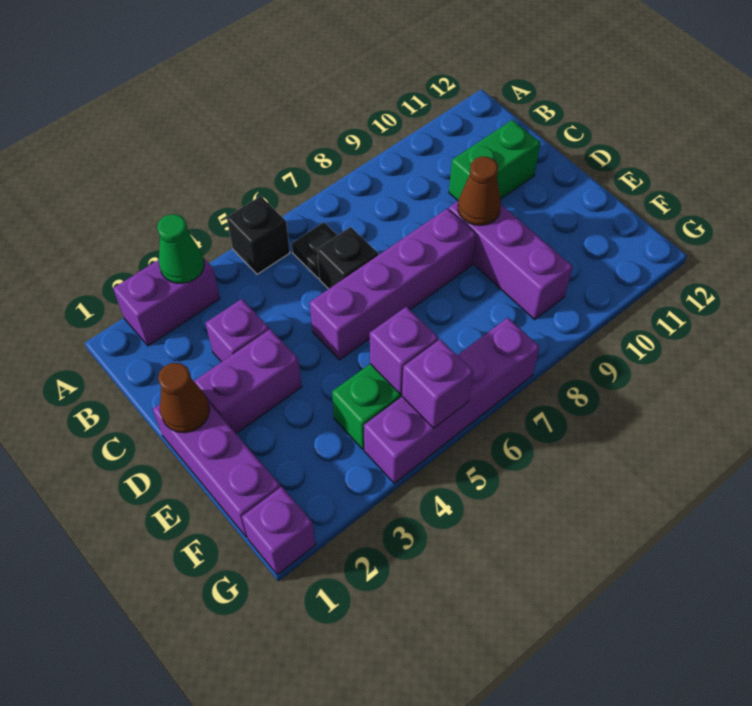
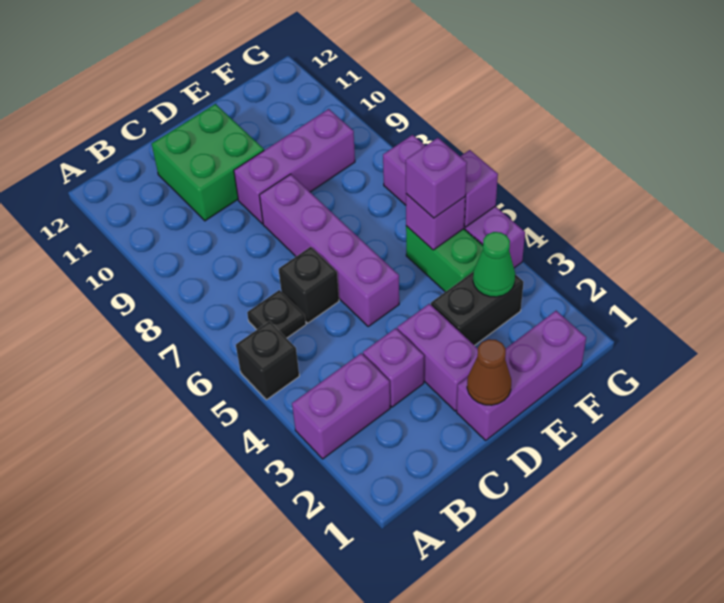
purple brick A2:A3 level 1 -> purple brick A3:B3 level 1
green cone A3 level 2 -> green cone F3 level 2
green brick C10:C11 level 1 -> green brick C10:D11 level 1
brown cone D9 level 2 -> none
none -> black brick E3:F3 level 1
purple brick G1 level 1 -> purple brick F5 level 3

